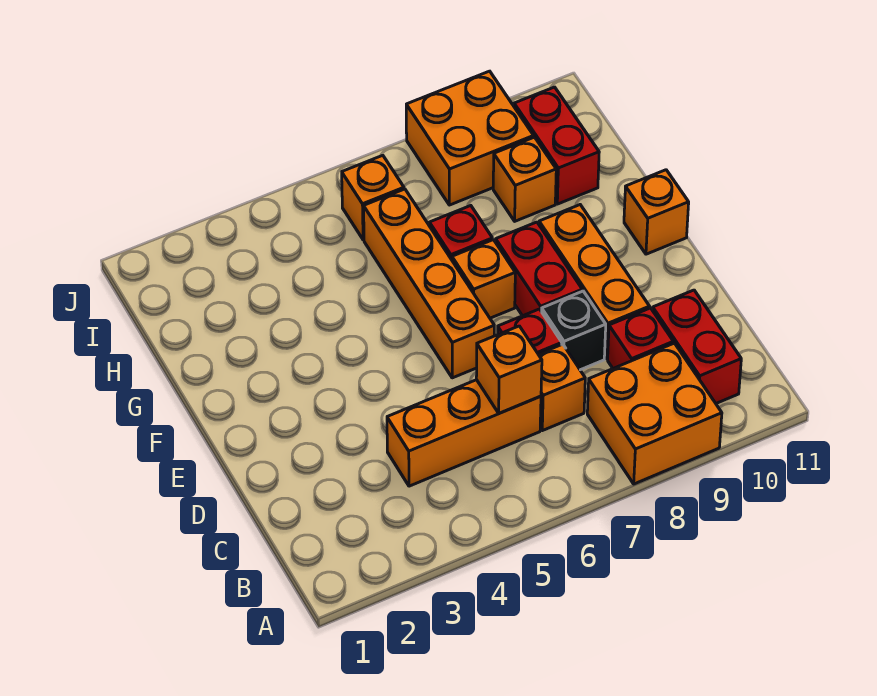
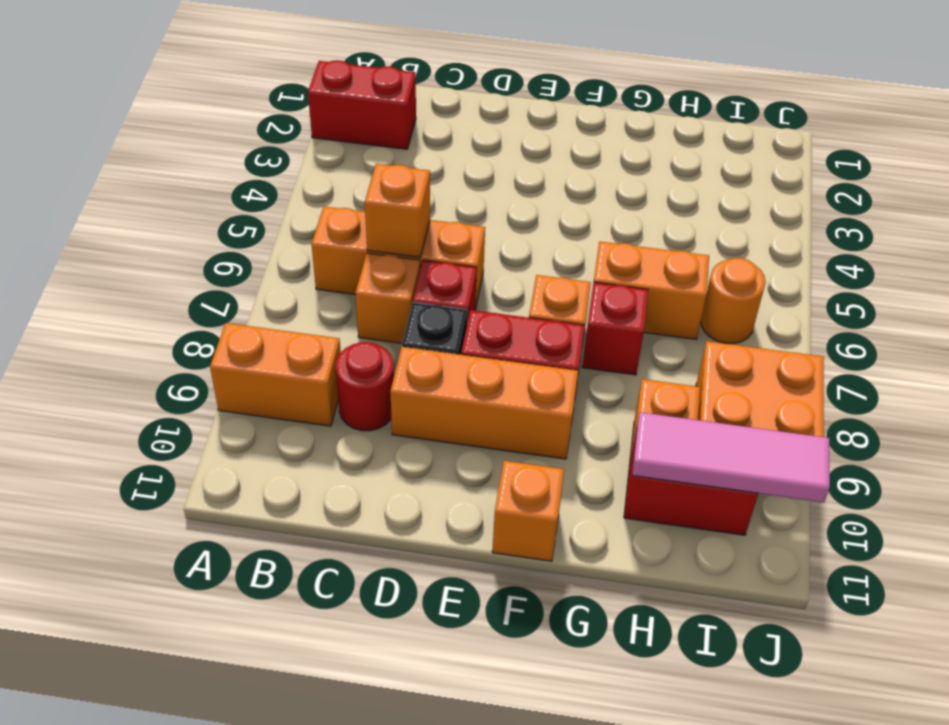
orange brick A8:B9 level 1 -> orange brick A9:B9 level 1
red brick B10:C10 level 1 -> red brick A2:B2 level 1
orange brick C4:C6 level 1 -> orange brick B6:D6 level 1
red brick C9 level 1 -> red round brick C9 level 1
orange brick E6:H6 level 1 -> orange brick G6:H6 level 1
none -> pink tile H10:J10 level 2
orange brick I6 level 1 -> orange round brick I6 level 1

